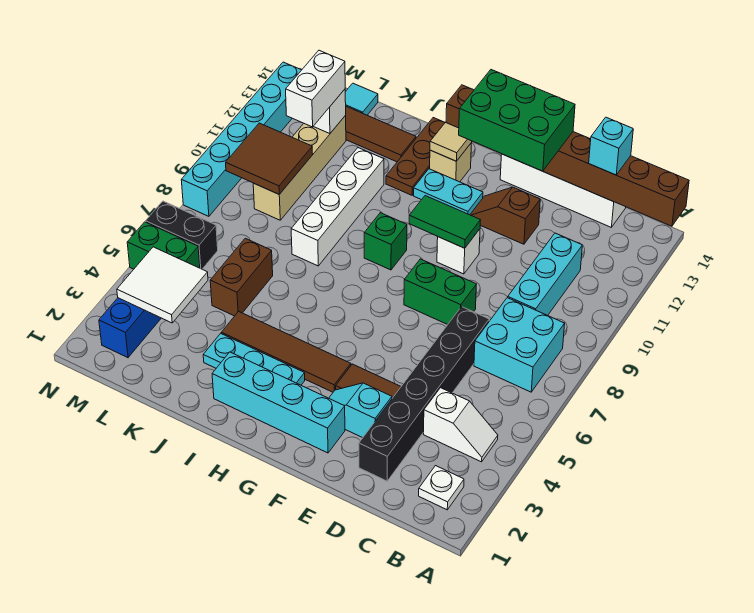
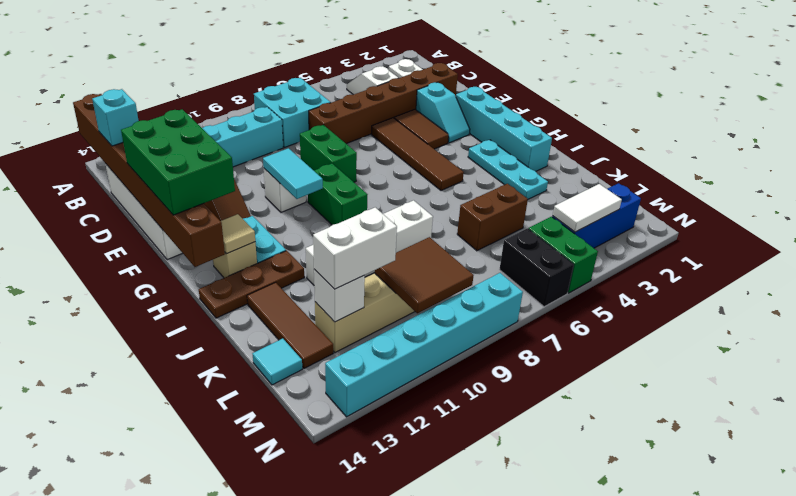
black brick D2:D7 level 1 -> brown brick D2:D7 level 1
green tile F10:G10 level 2 -> cyan tile F10:G10 level 2
brown tile G4:J4 level 1 -> brown tile E5:H5 level 1
green brick H9 level 1 -> green brick G9:H9 level 1
white tile L3:M4 level 2 -> white tile M3:M4 level 2

